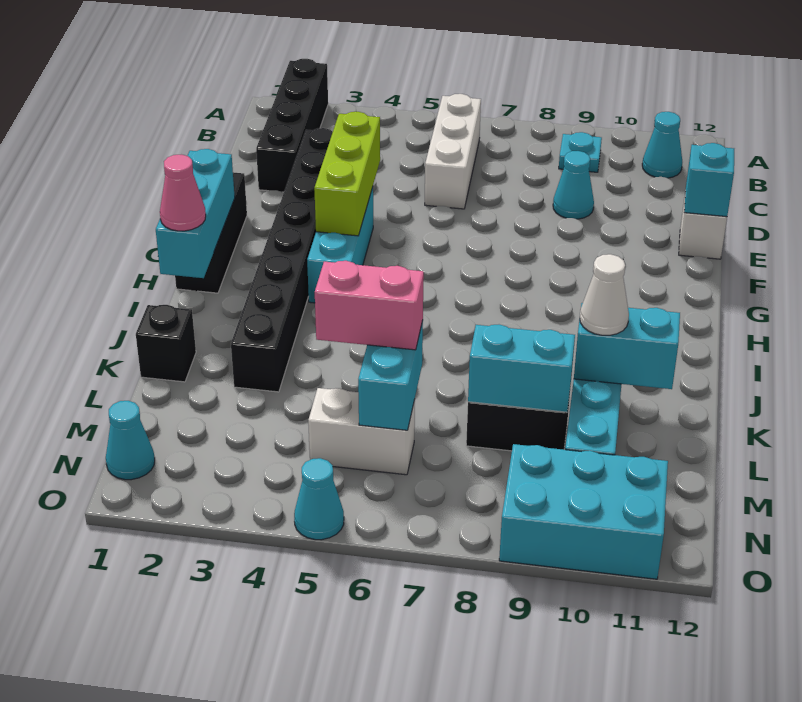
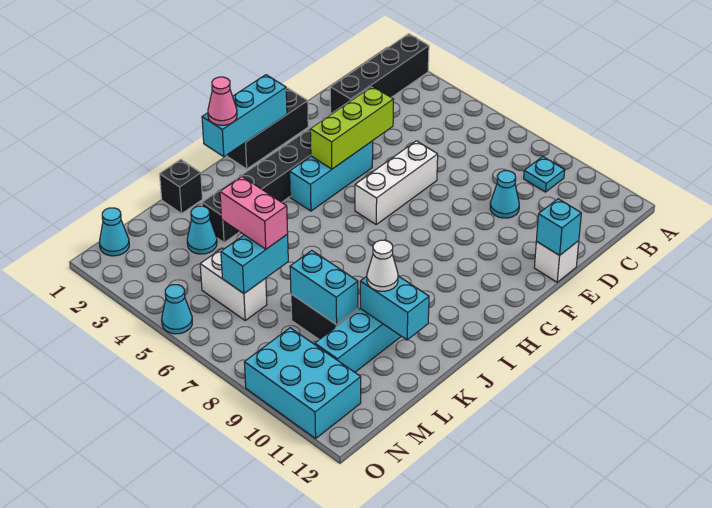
white brick B6:D6 level 1 -> white brick E6:G6 level 1
cyan cone B11 level 1 -> cyan cone L3 level 1

